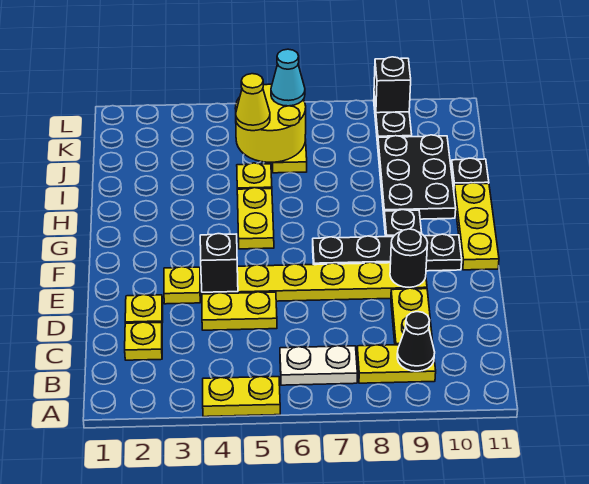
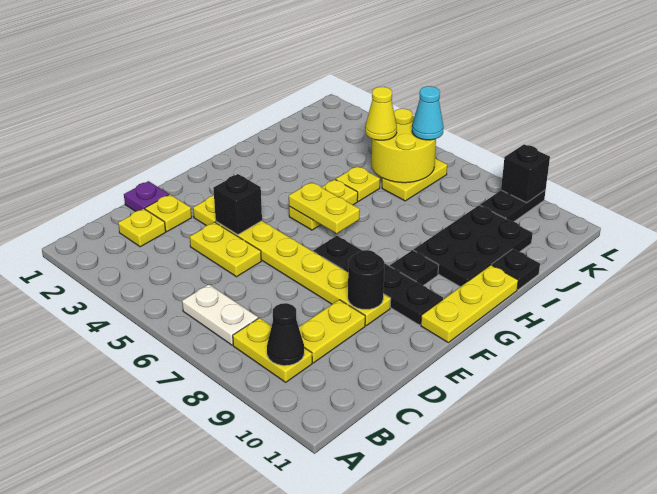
yellow plate A4:A5 level 1 -> yellow plate G5:G6 level 2
none -> purple plate D1 level 1

